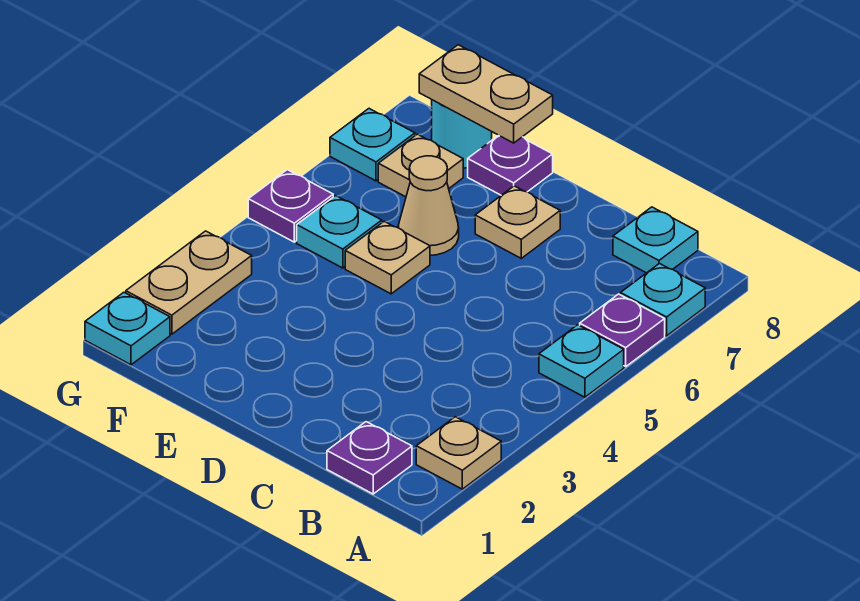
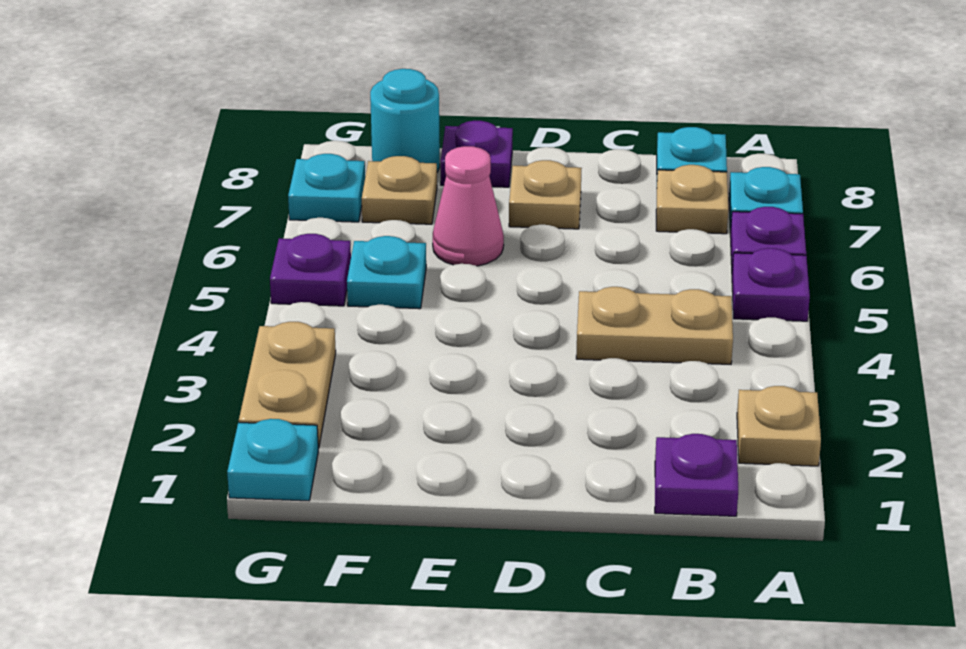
cyan plate A5 level 1 -> purple plate A5 level 1
tan plate E5 level 1 -> tan plate B7 level 1
tan cone E6 level 1 -> pink cone E6 level 1
tan plate E8:F8 level 2 -> tan plate B4:C4 level 1

